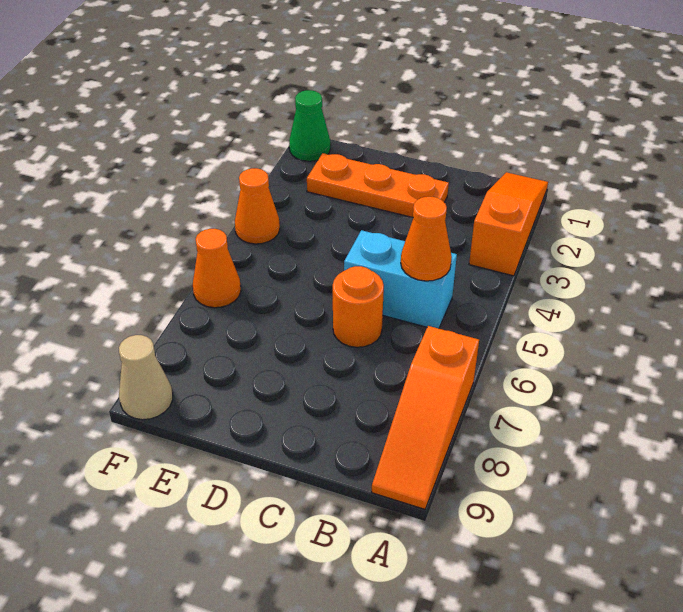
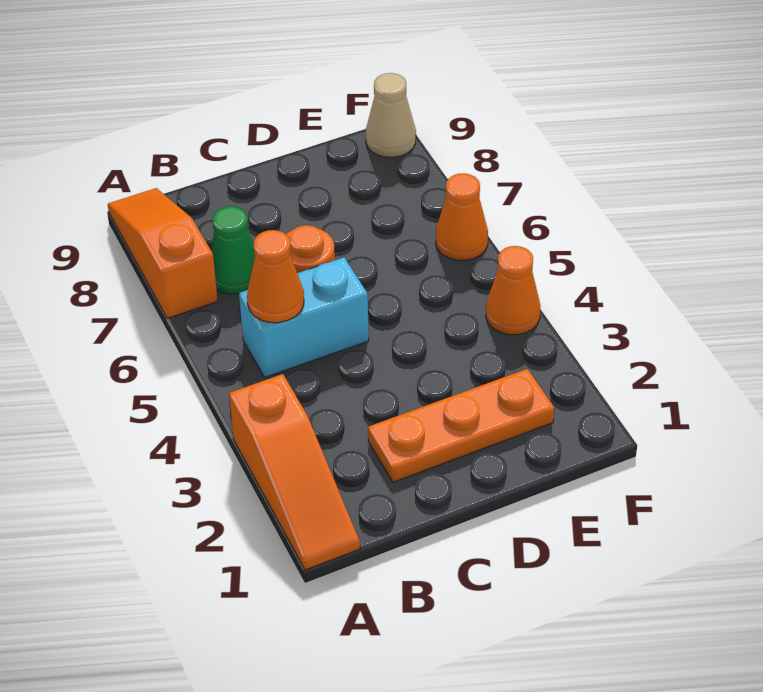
green cone F1 level 1 -> green cone B7 level 1

